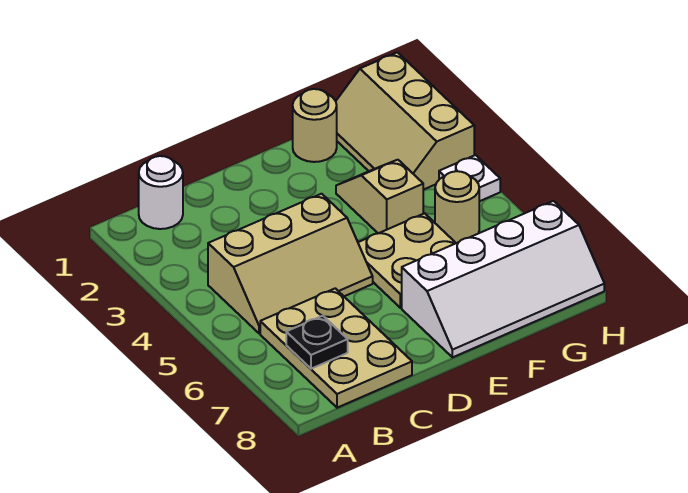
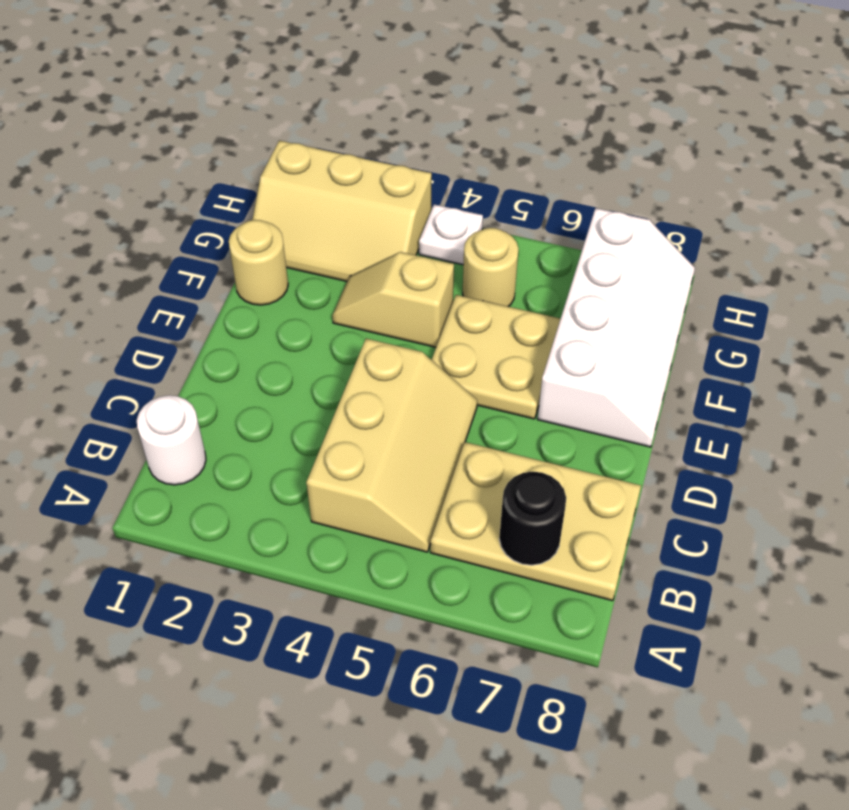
black plate B7 level 2 -> black round brick B7 level 2

